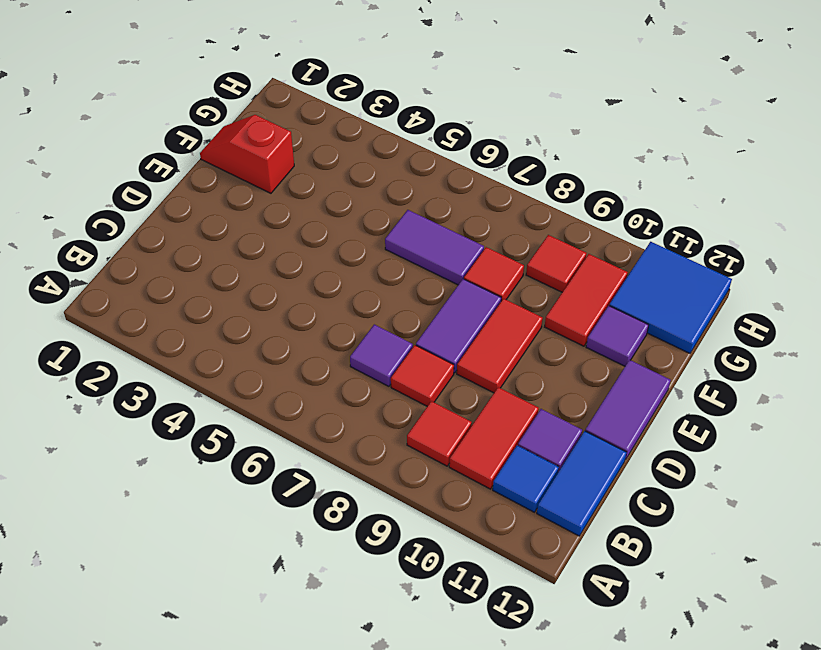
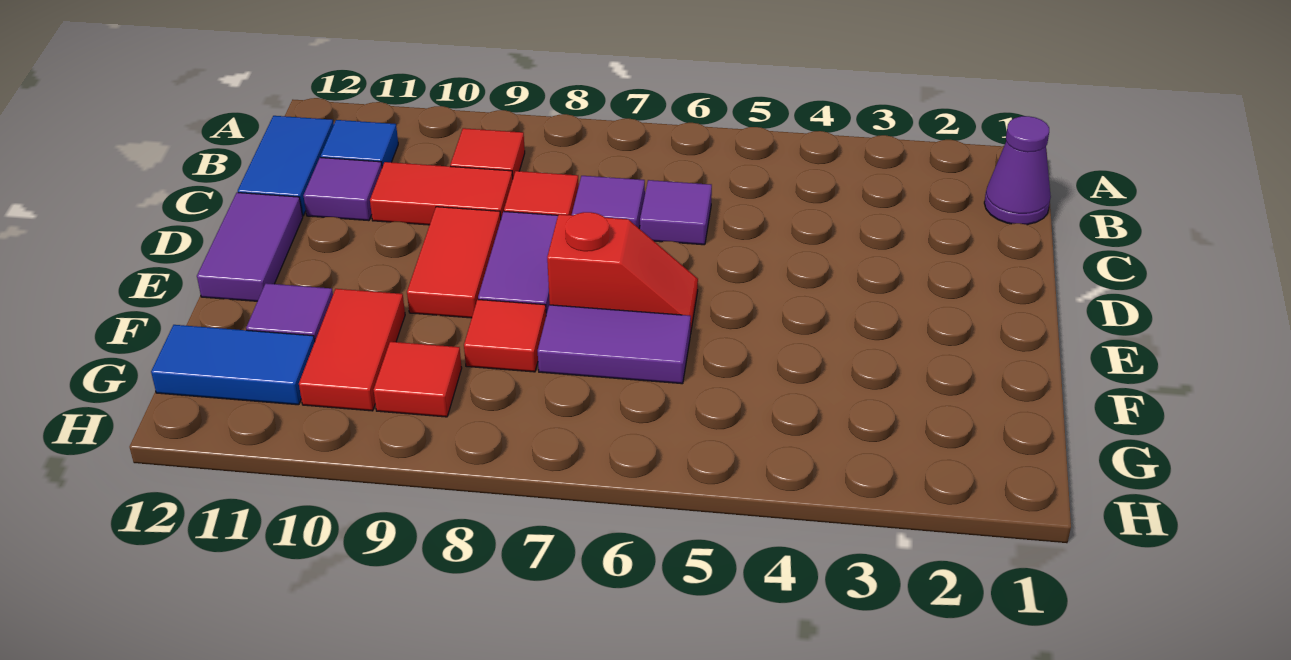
none -> purple cone B1 level 1
red tile B10:C10 level 1 -> red tile C9:C10 level 1
none -> purple tile C6 level 1
red slope F1:F2 level 1 top 2 -> red slope E6:E7 level 1 top 7
blue tile G11:H12 level 1 -> blue tile G11:G12 level 1

